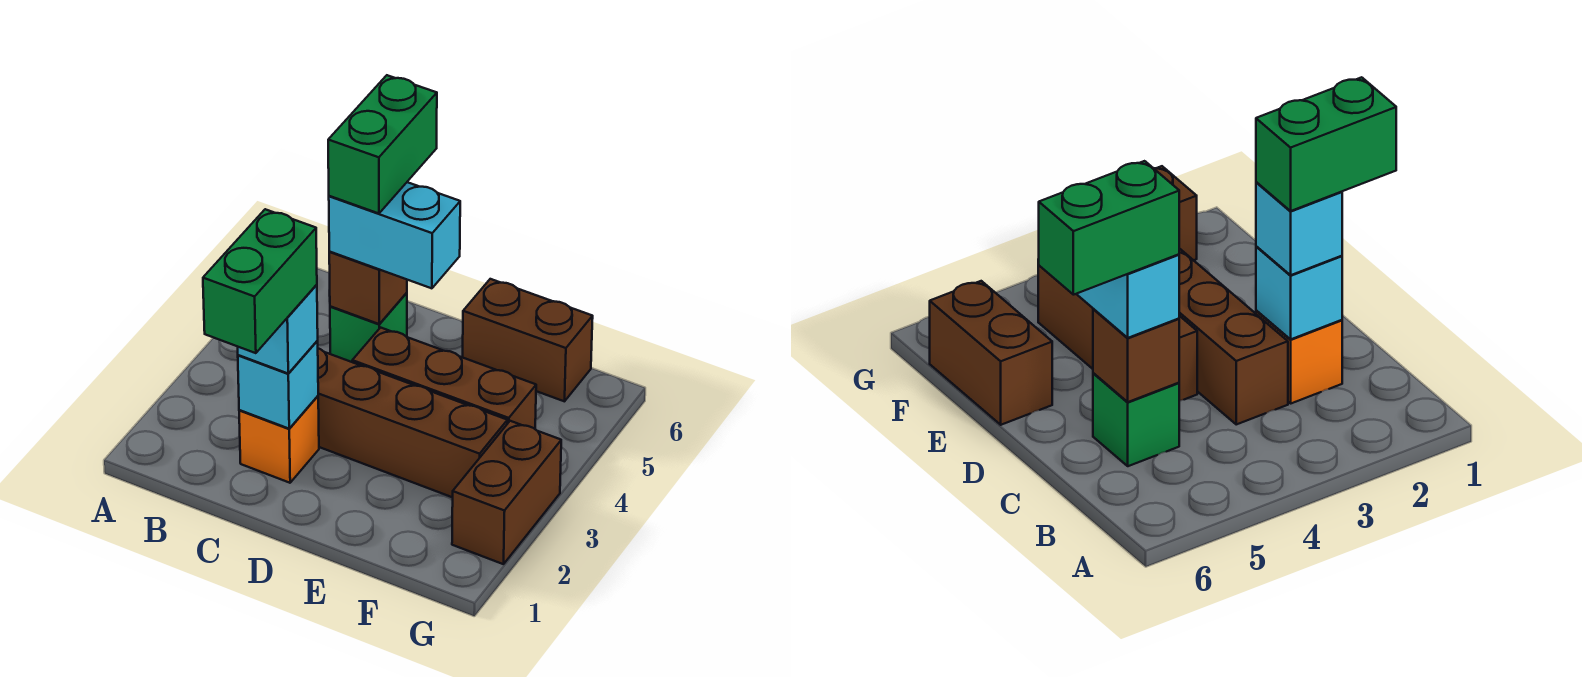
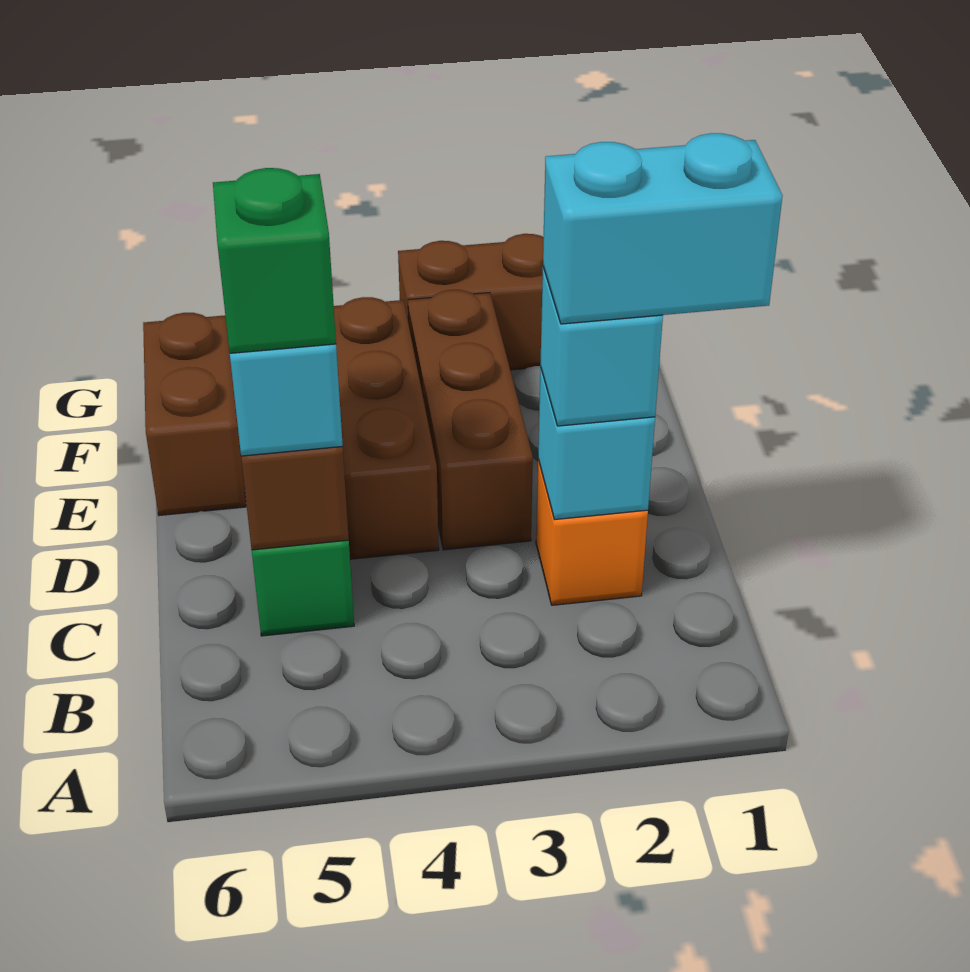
green brick C1:C2 level 4 -> cyan brick C1:C2 level 4
brown brick C3:F3 level 1 -> brown brick D3:F3 level 1
green brick C5:C6 level 4 -> green brick C5 level 4

